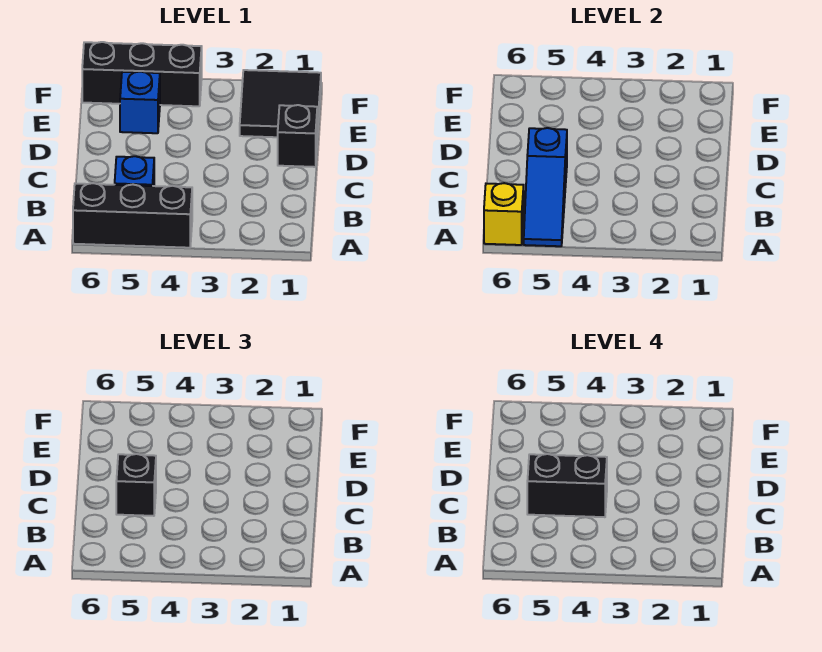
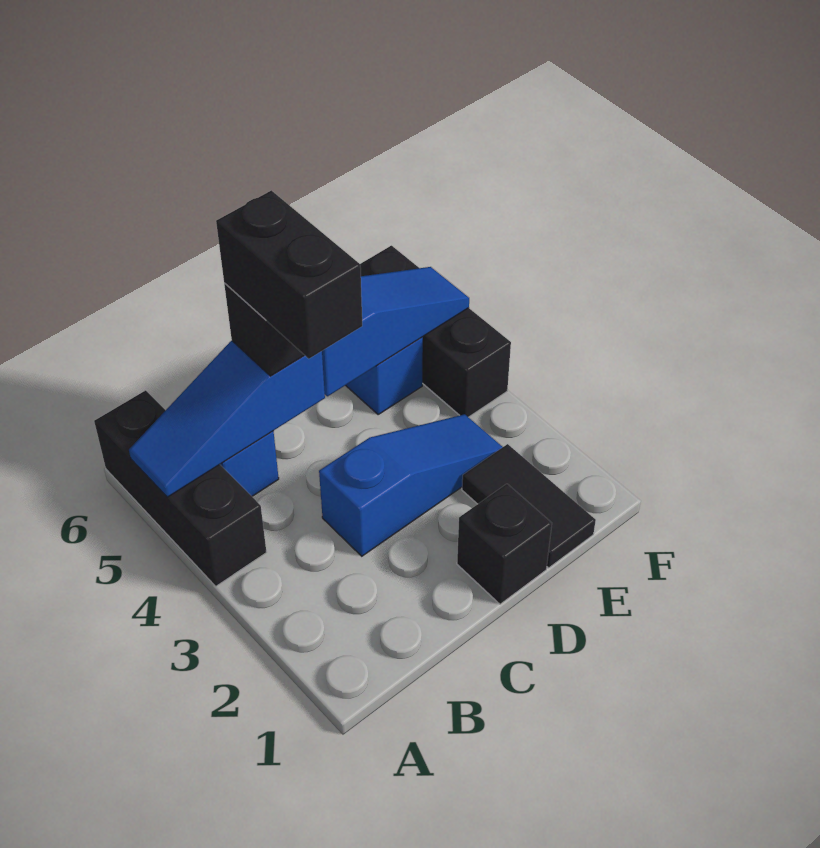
yellow brick A6 level 2 -> none
none -> blue slope C3:E3 level 1 top C
none -> blue slope D5:F5 level 2 top D
black tile E1:F2 level 1 -> black tile E1:E2 level 1

